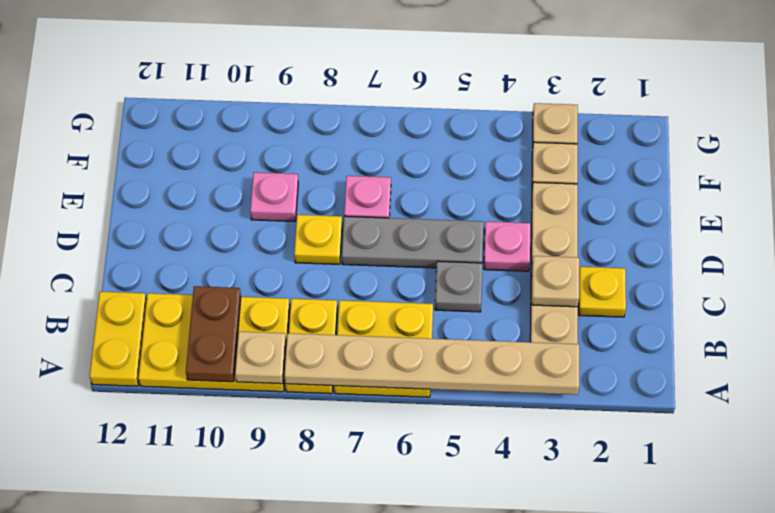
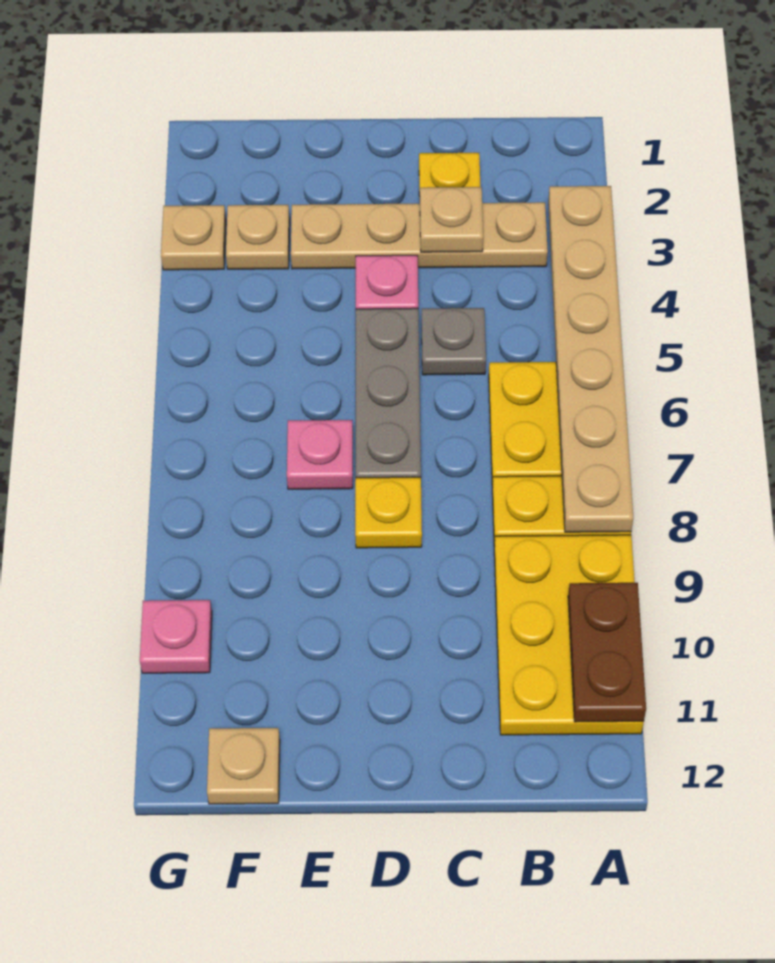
tan plate A9 level 2 -> tan plate F12 level 1
brown plate A10:B10 level 2 -> brown plate A10:A11 level 2
yellow plate A12:B12 level 1 -> none
pink plate E9 level 1 -> pink plate G10 level 1

